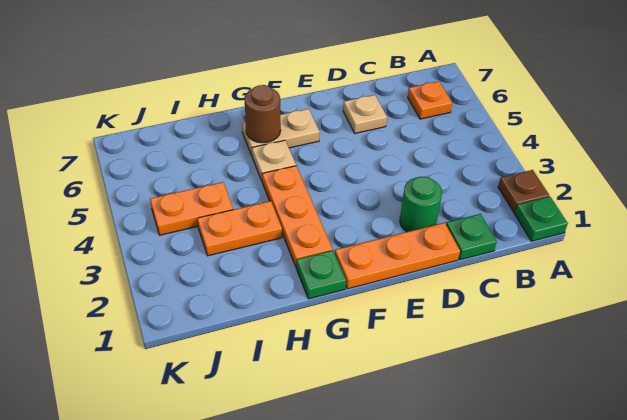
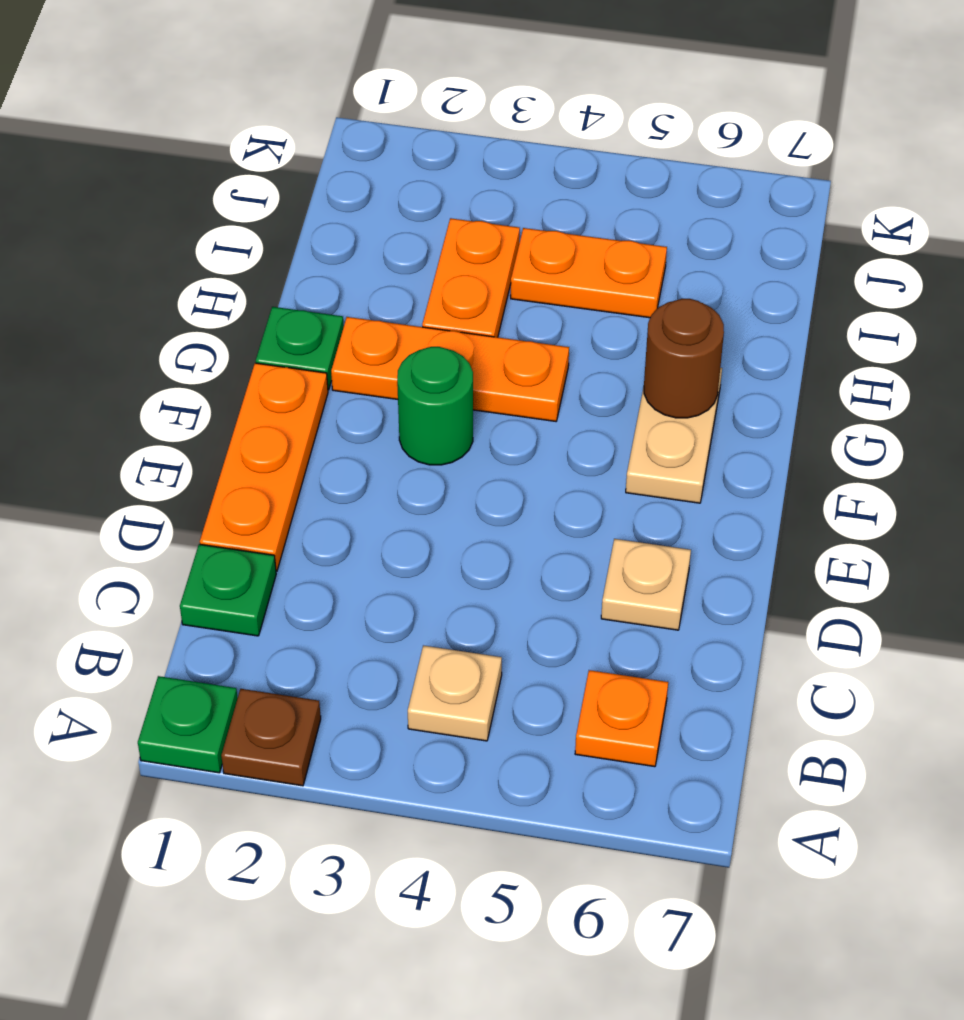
green round brick D2 level 1 -> green round brick F3 level 1
tan plate G5 level 1 -> tan plate B4 level 1
orange plate I4:J4 level 1 -> orange plate I4:I5 level 1

